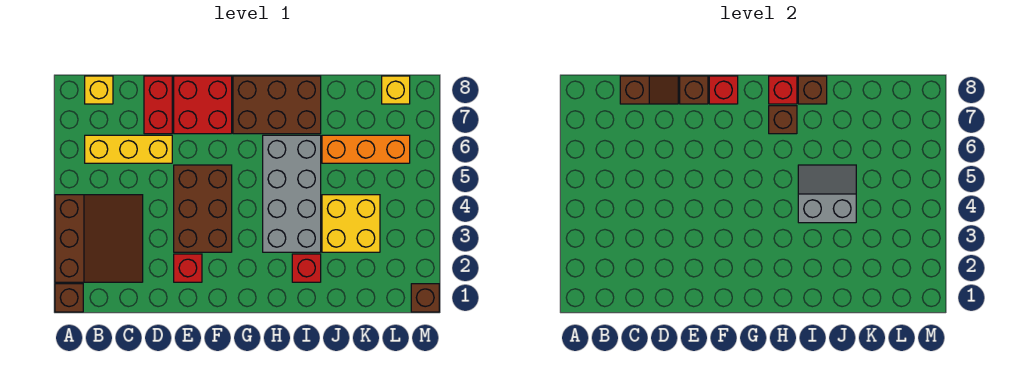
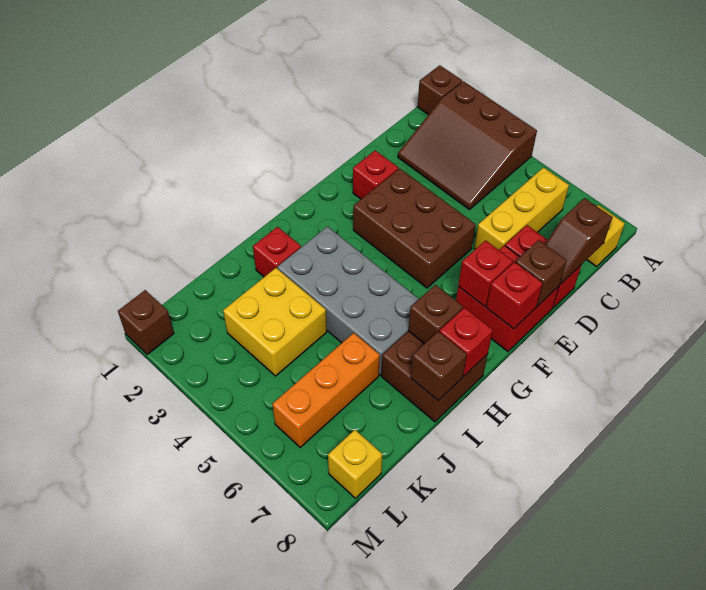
none -> red brick F7 level 2
brown brick G7:I8 level 1 -> brown brick H7:I8 level 1
grey slope I4:J5 level 2 top 4 -> none

